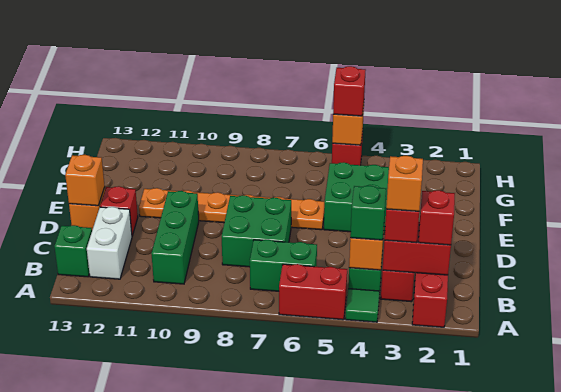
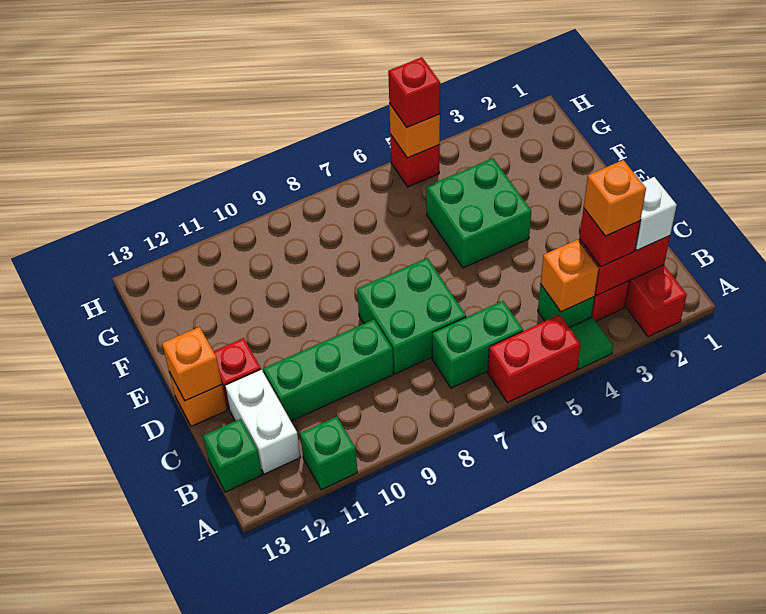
red brick B2 level 3 -> white brick B2 level 3
green brick B4 level 3 -> green brick A11 level 1
green brick B10:D10 level 1 -> green brick C9:C11 level 1
orange plate E6:E11 level 1 -> none

